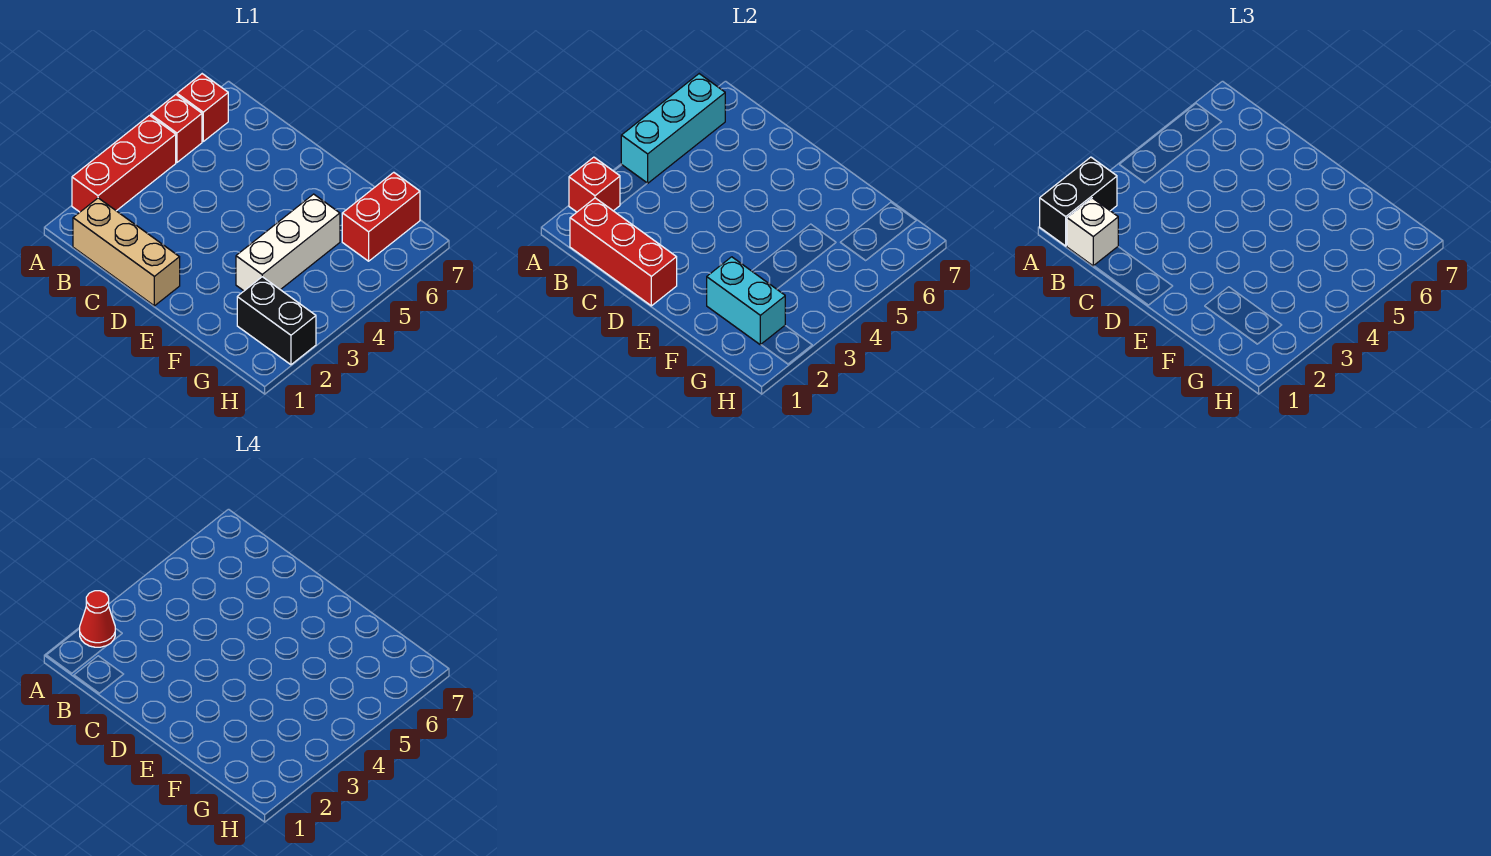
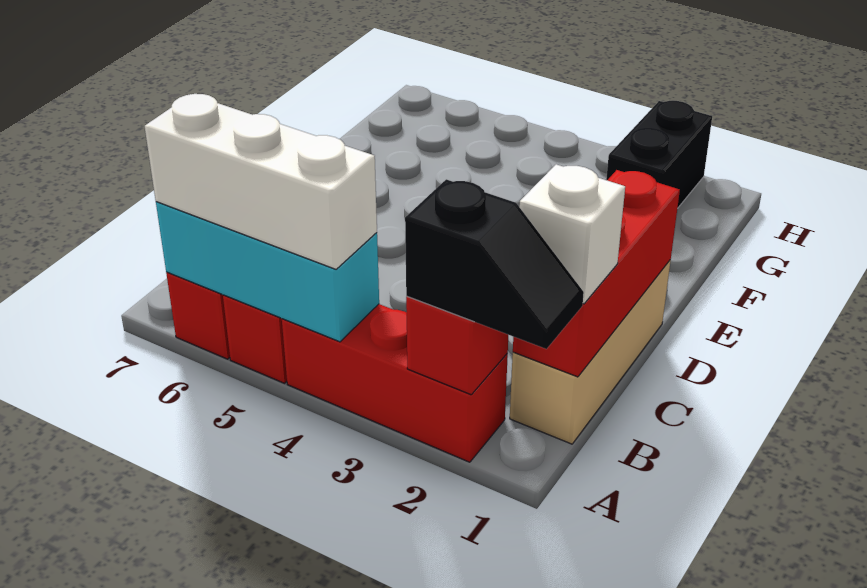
black brick A1:A2 level 3 -> black slope A1:A2 level 3 top 2
red cone A2 level 4 -> none
cyan brick F2:G2 level 2 -> none
white brick F3:F5 level 1 -> white brick A4:A6 level 3
red brick G6:G7 level 1 -> none

